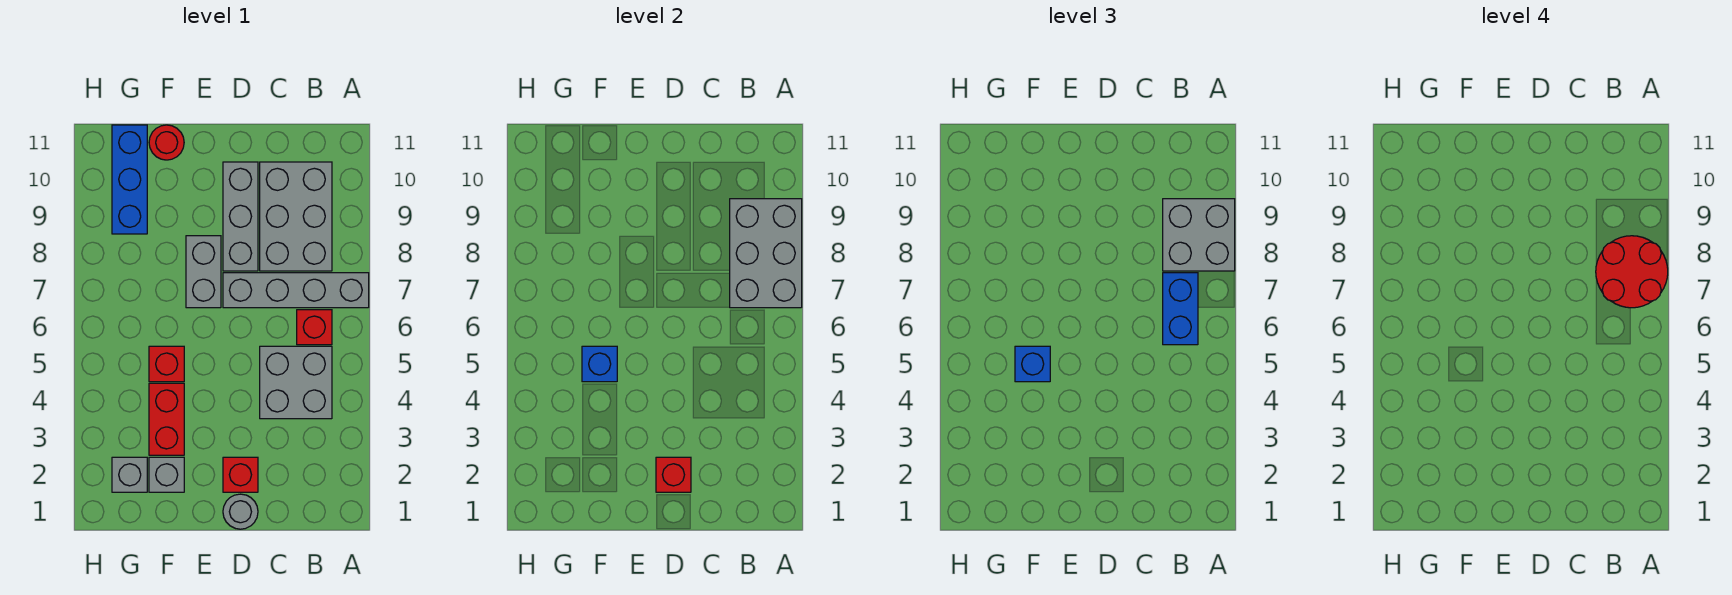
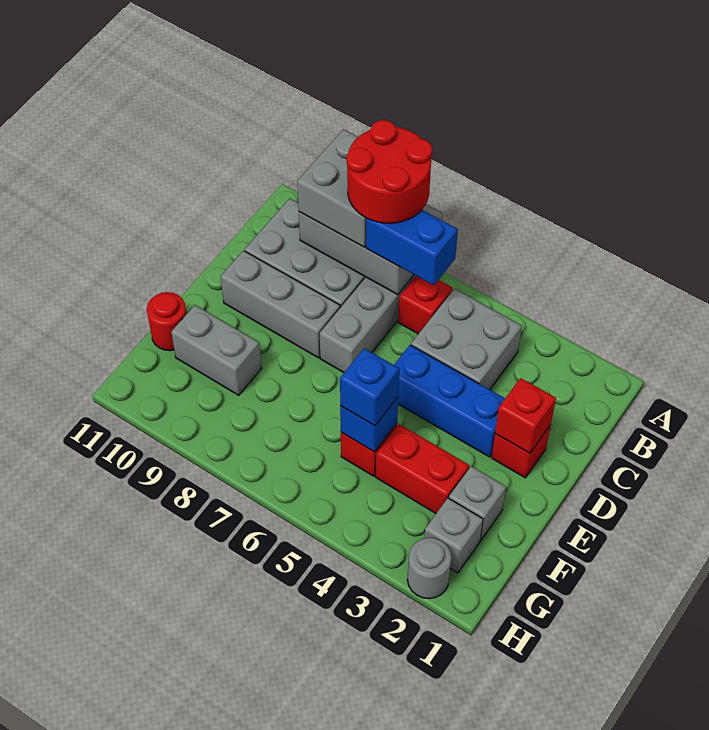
grey round brick D1 level 1 -> grey round brick H2 level 1
grey brick E7:E8 level 1 -> grey brick F9:F10 level 1
blue brick G9:G11 level 1 -> blue brick D3:D5 level 1

